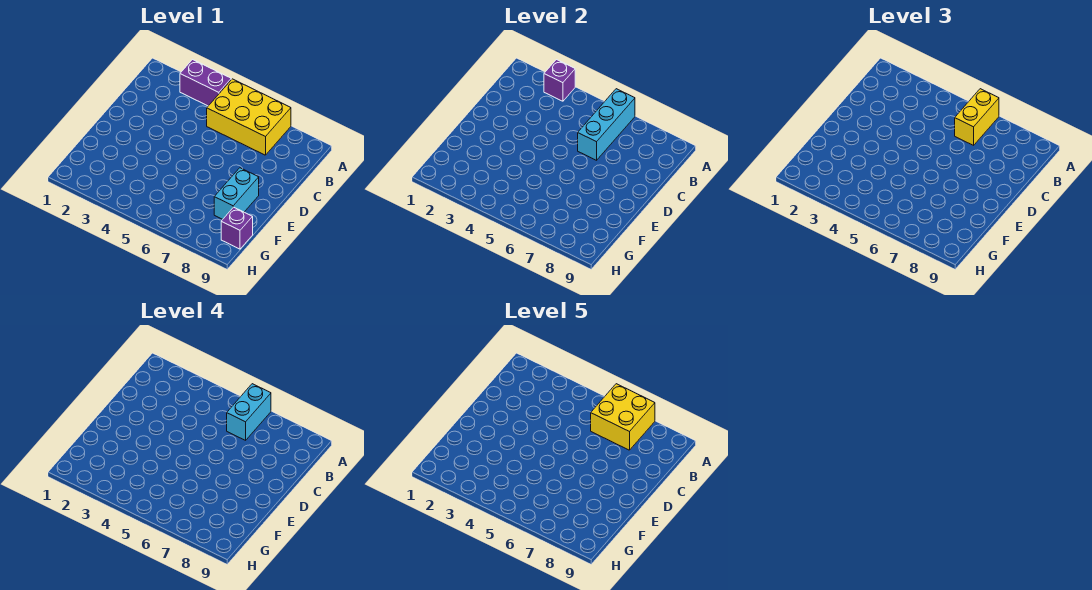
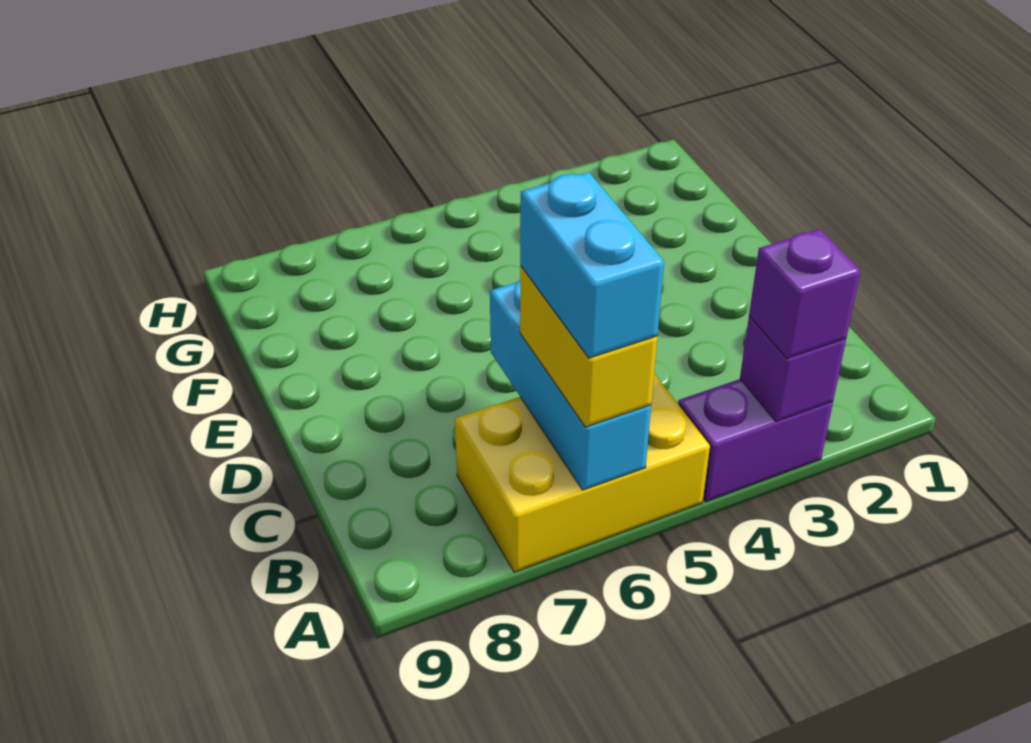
yellow brick A6:B7 level 5 -> none
cyan brick E8:F8 level 1 -> none
purple brick G9 level 1 -> purple brick A3 level 3

